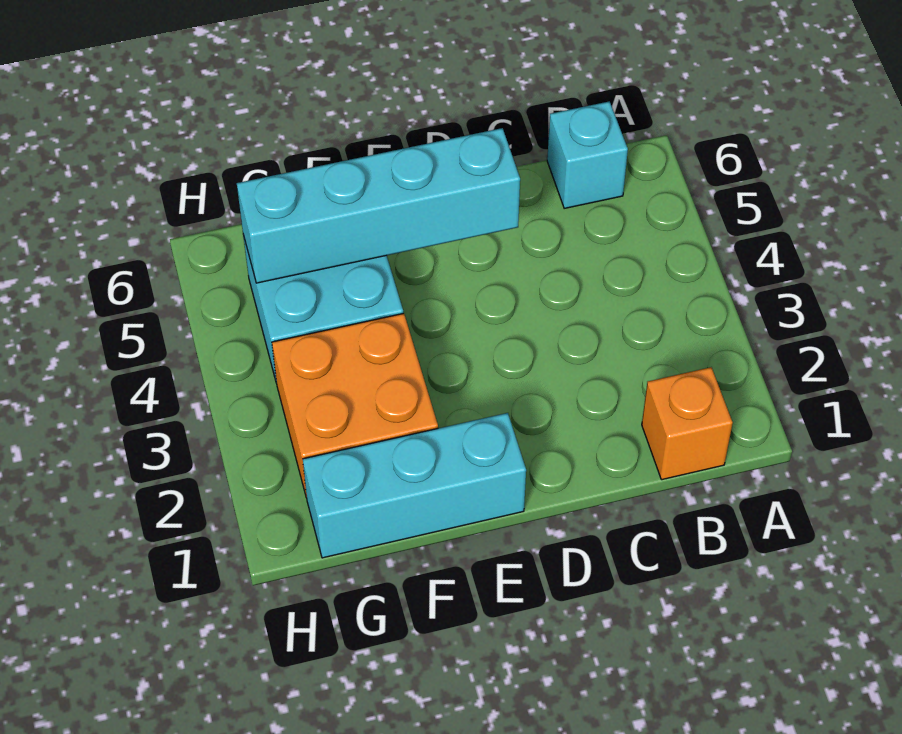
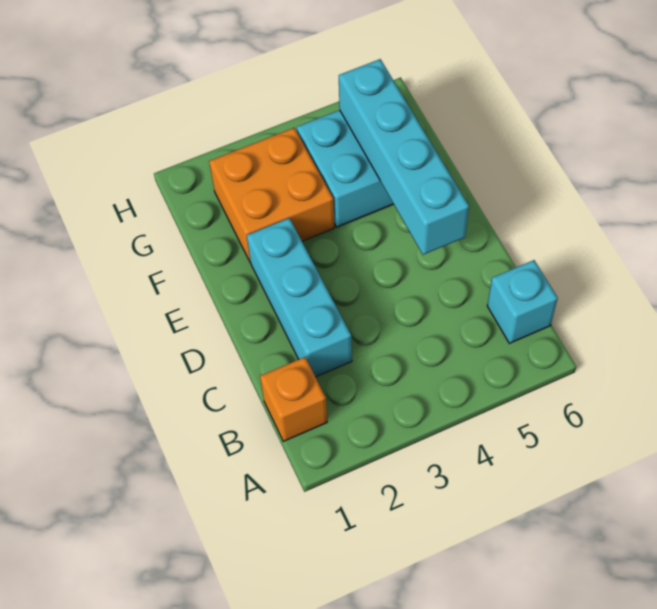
cyan brick E1:G1 level 1 -> cyan brick C2:E2 level 1

